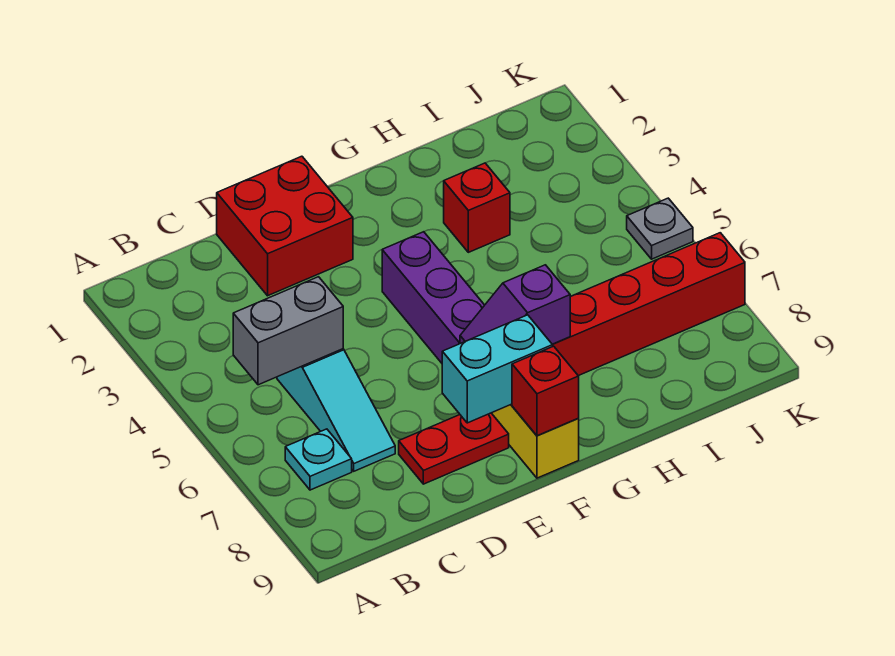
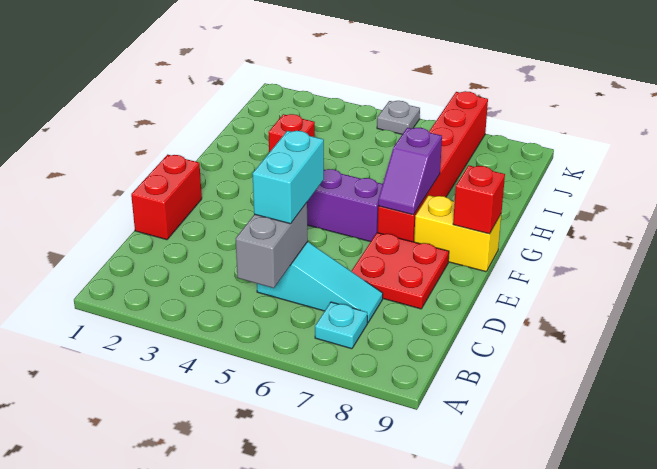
red brick D1:E2 level 1 -> red brick D1:E1 level 1
red plate D8:E8 level 1 -> red plate D7:E8 level 1
cyan brick E8:F8 level 2 -> cyan brick C5:D5 level 3

